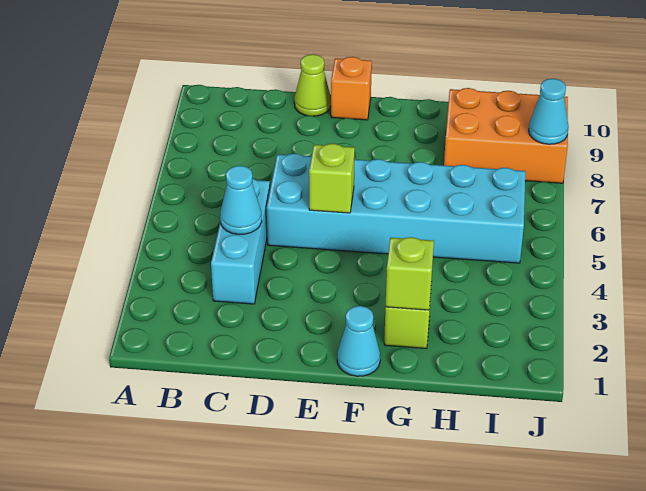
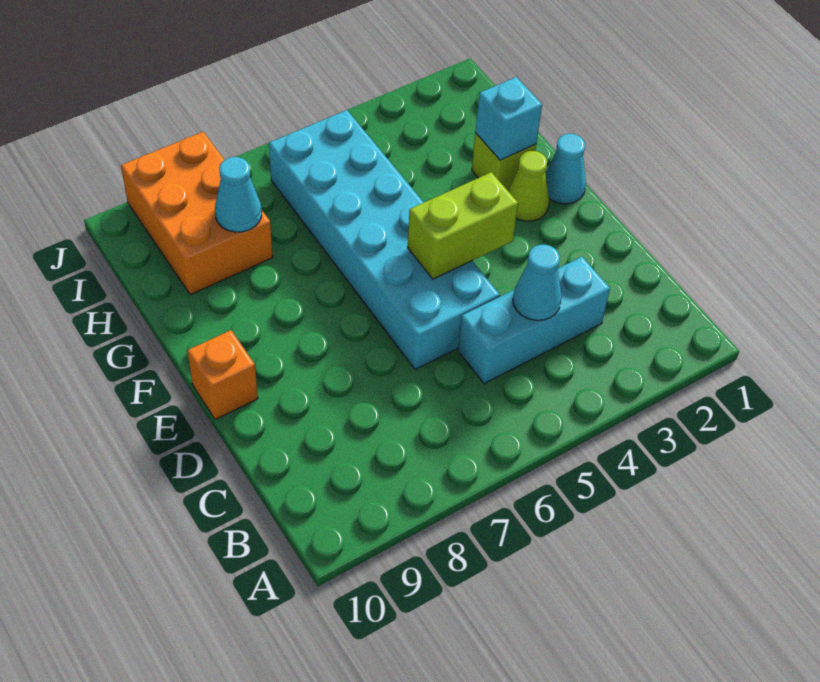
lime cone D10 level 1 -> lime cone F2 level 1
lime brick E5 level 2 -> lime brick E4:E5 level 2
lime brick G2 level 2 -> cyan brick G2 level 2
cyan cone J8 level 2 -> cyan cone H8 level 2

